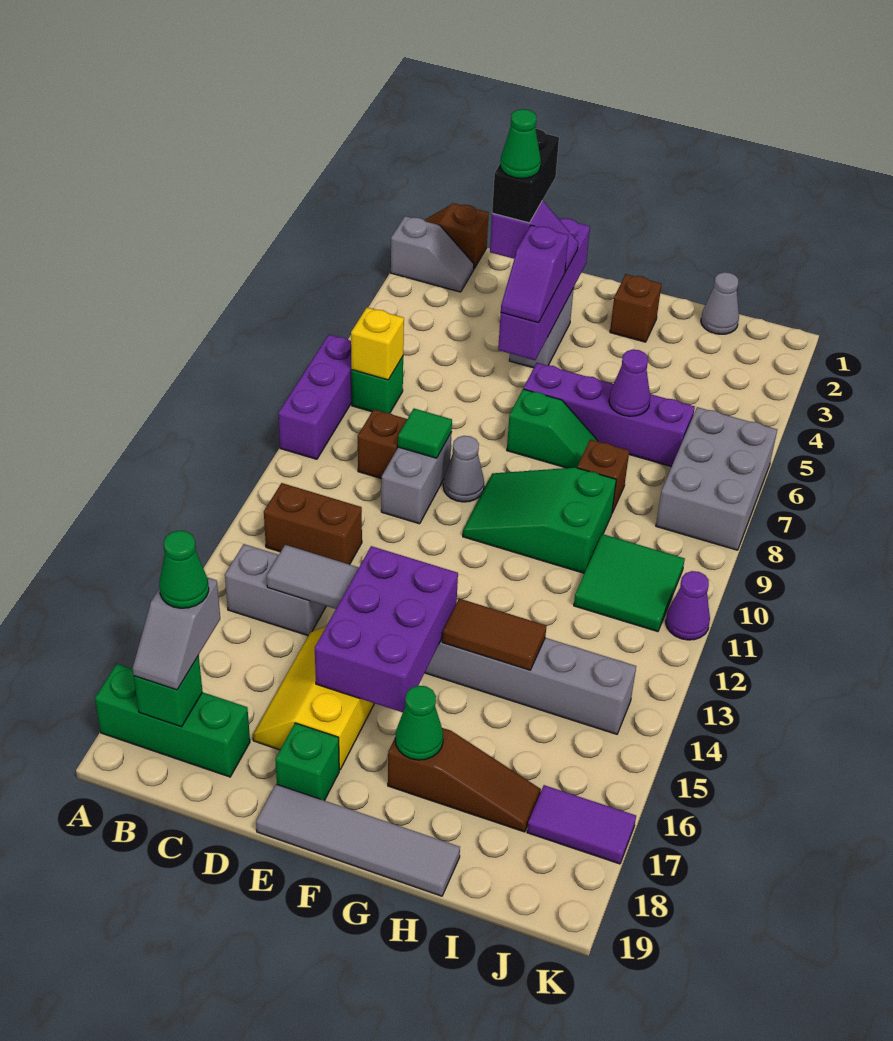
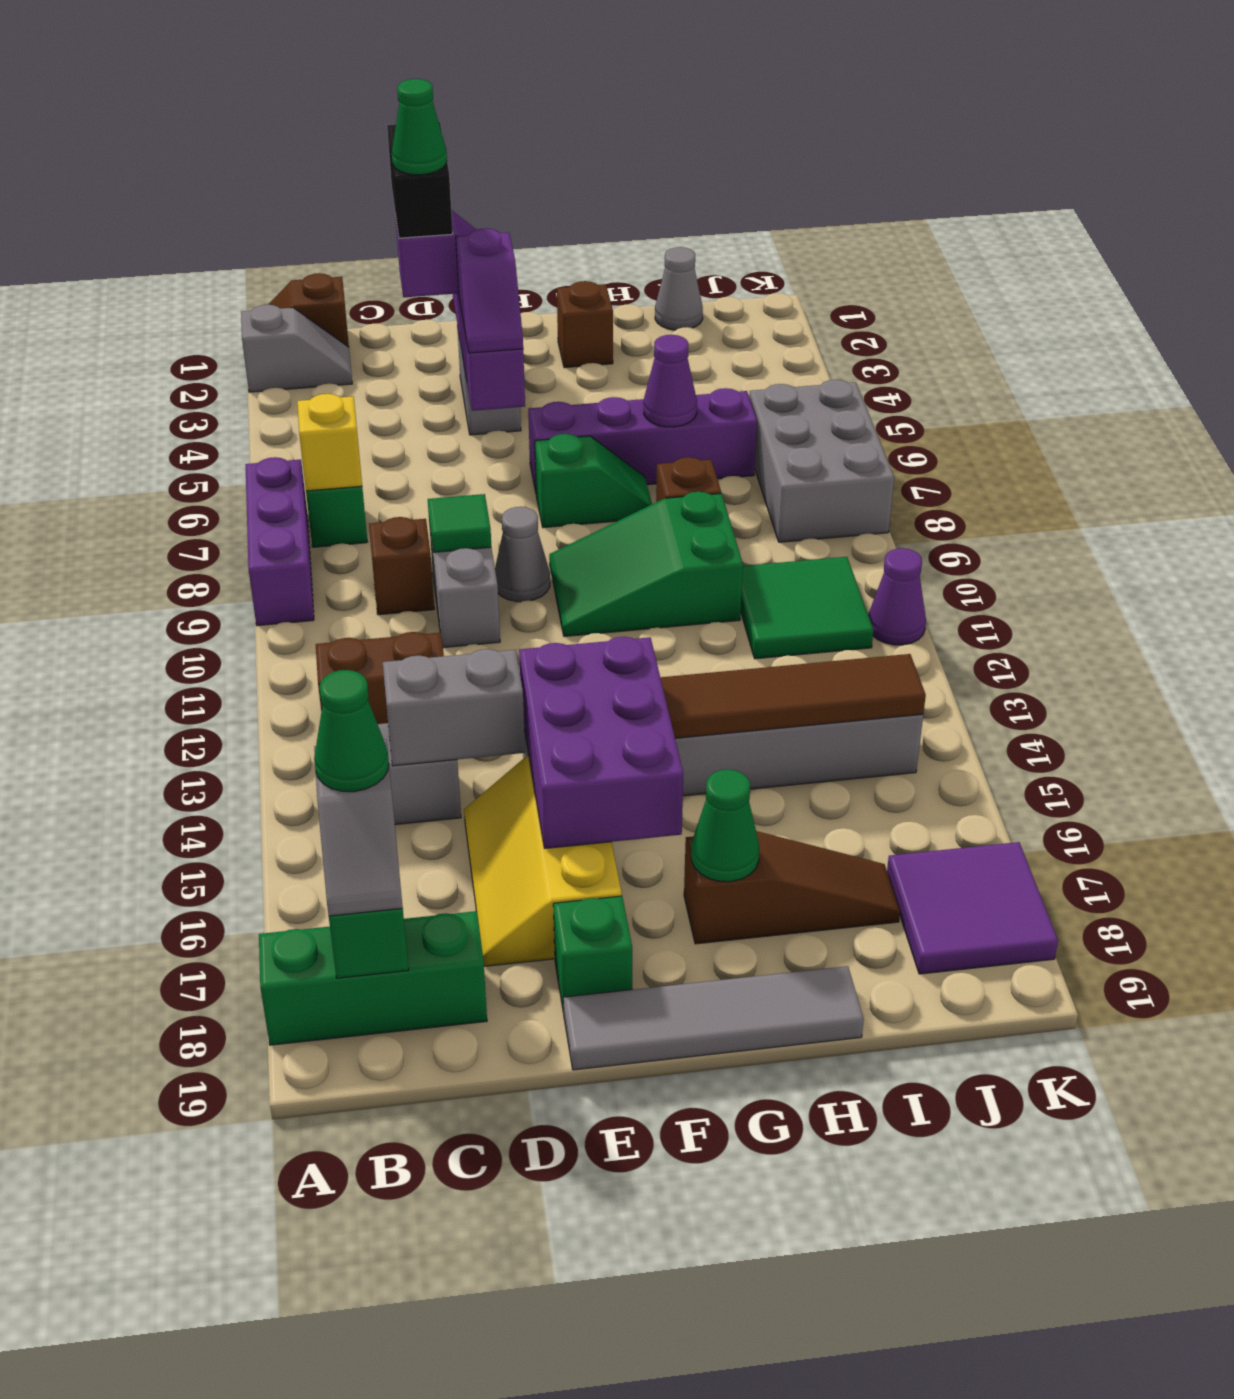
grey tile C14:D14 level 2 -> grey brick C14:D14 level 2
brown tile G14:H14 level 2 -> brown tile G14:J14 level 2
purple tile J17:K17 level 1 -> purple tile J17:K18 level 1

